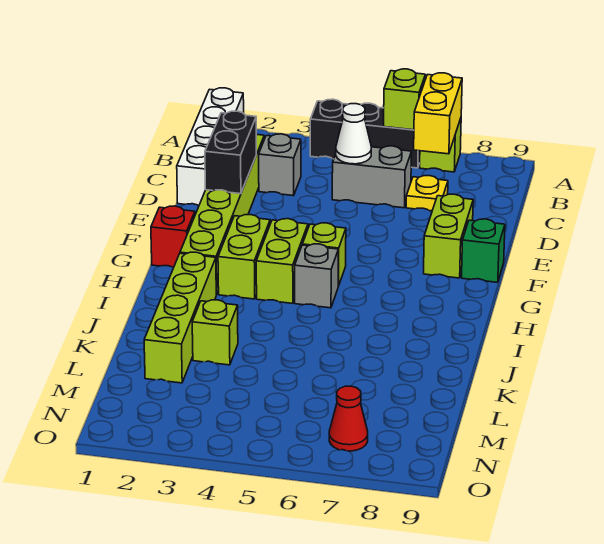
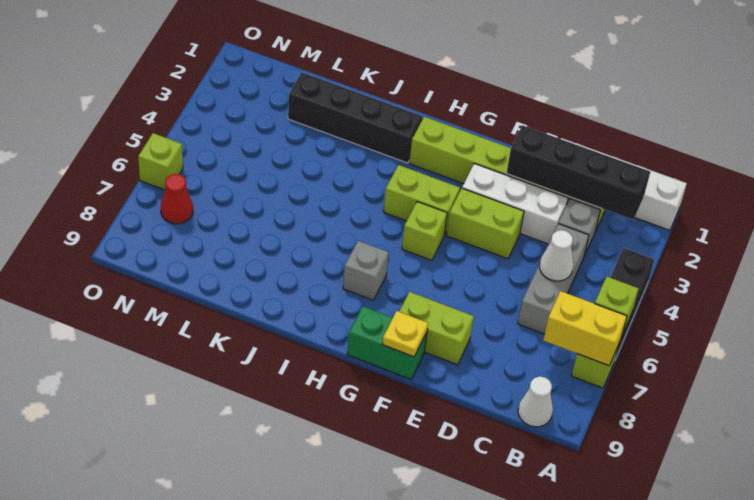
none -> white cone B9 level 1
grey brick C5:C6 level 1 -> grey brick C4:C6 level 1
yellow plate C7 level 1 -> yellow plate F9 level 2
black brick D2:E2 level 2 -> black brick B2:E2 level 2
none -> white brick D3:F3 level 1
green brick F9 level 1 -> green brick F9:G9 level 1
red brick G1 level 1 -> none
lime brick G3:H3 level 1 -> lime brick E4:F4 level 1
grey brick H5 level 1 -> grey brick H7 level 1
lime brick I2:L2 level 1 -> black brick I2:L2 level 1
lime brick K3 level 1 -> lime brick O6 level 1

